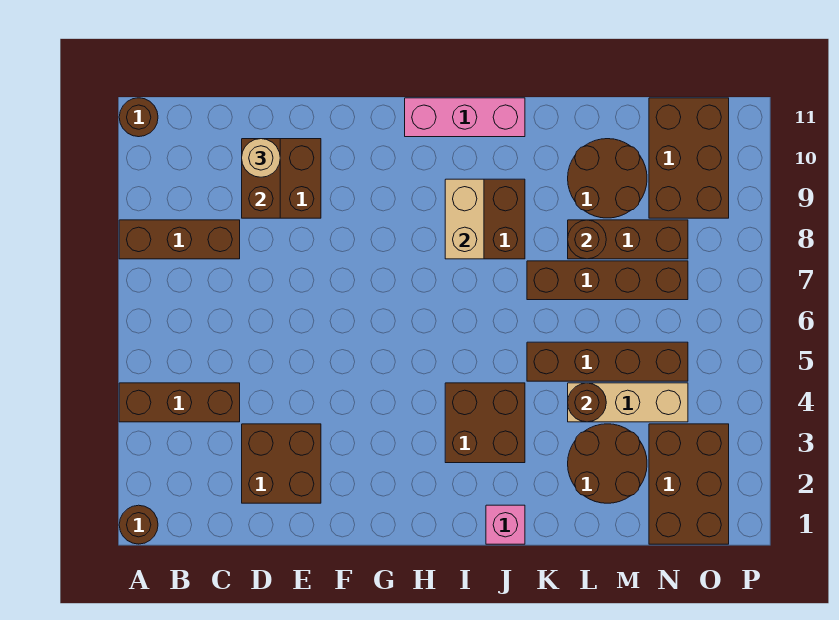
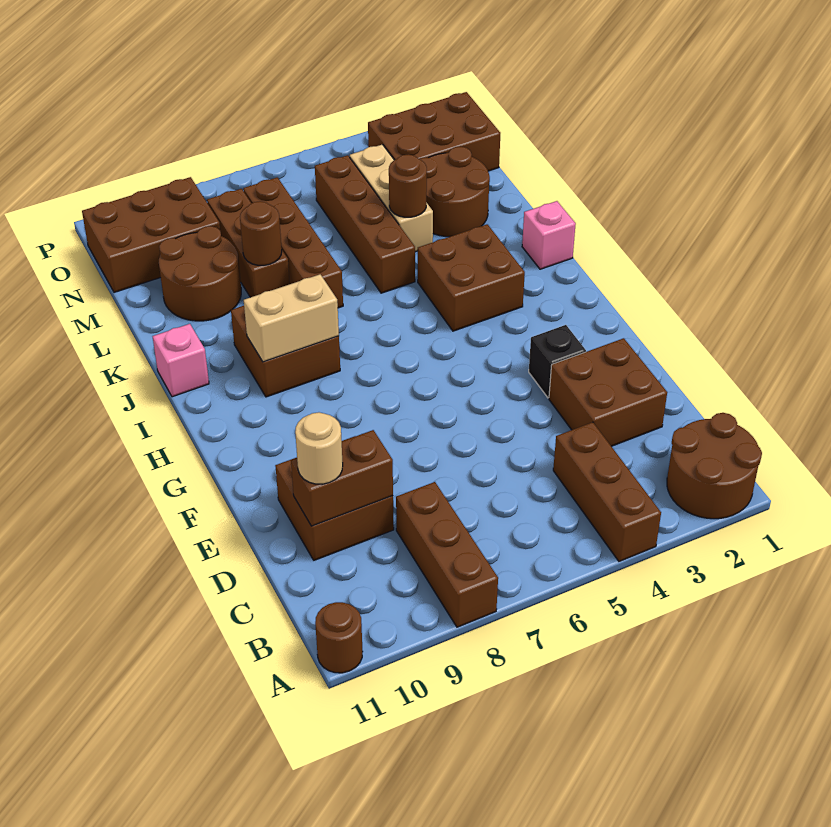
brown round brick A1 level 1 -> brown round brick A1:B2 level 1
none -> black brick F3 level 1
pink brick H11:J11 level 1 -> pink brick J11 level 1

